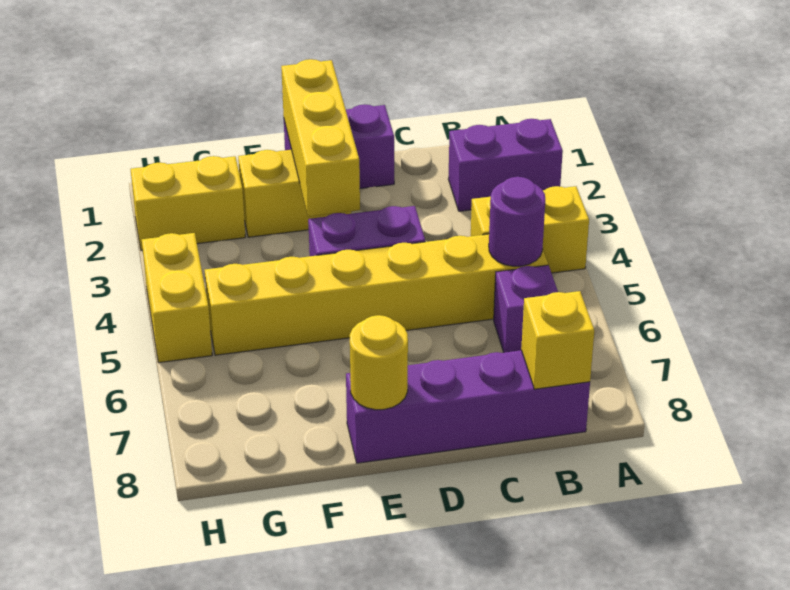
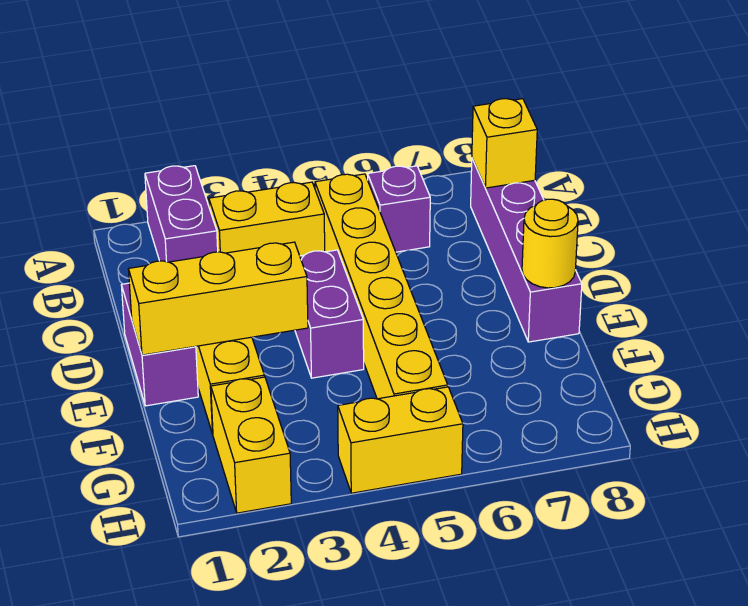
yellow brick A4:B4 level 1 -> yellow brick B3:B4 level 1
purple round brick B5 level 2 -> none

